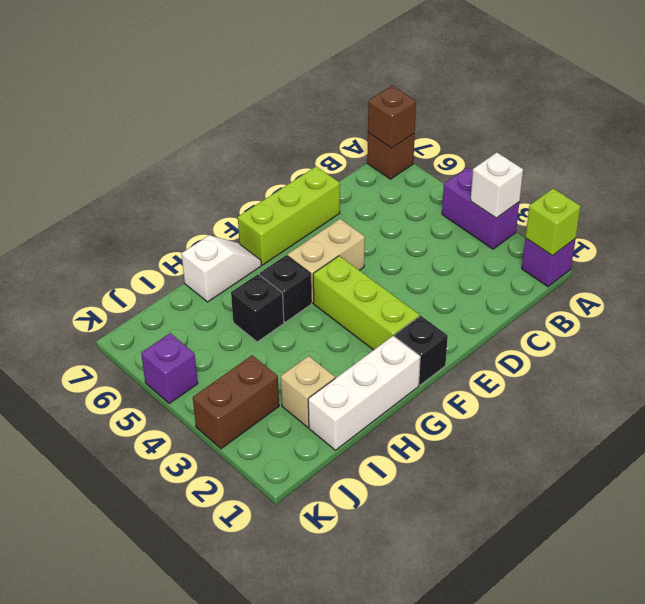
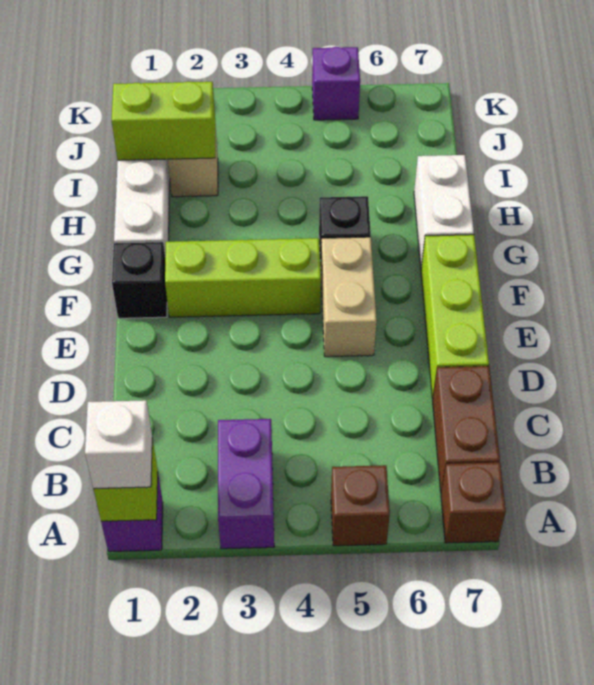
purple brick A3:A4 level 1 -> purple brick A3:B3 level 1
white brick A3 level 2 -> white brick A1 level 3
brown brick A7 level 2 -> brown brick A5 level 1
white slope G7:H7 level 1 top H -> white brick G7:H7 level 1
black brick H5 level 1 -> none
none -> lime brick I1:I2 level 2
brown brick J3:K3 level 1 -> brown brick B7:C7 level 1

